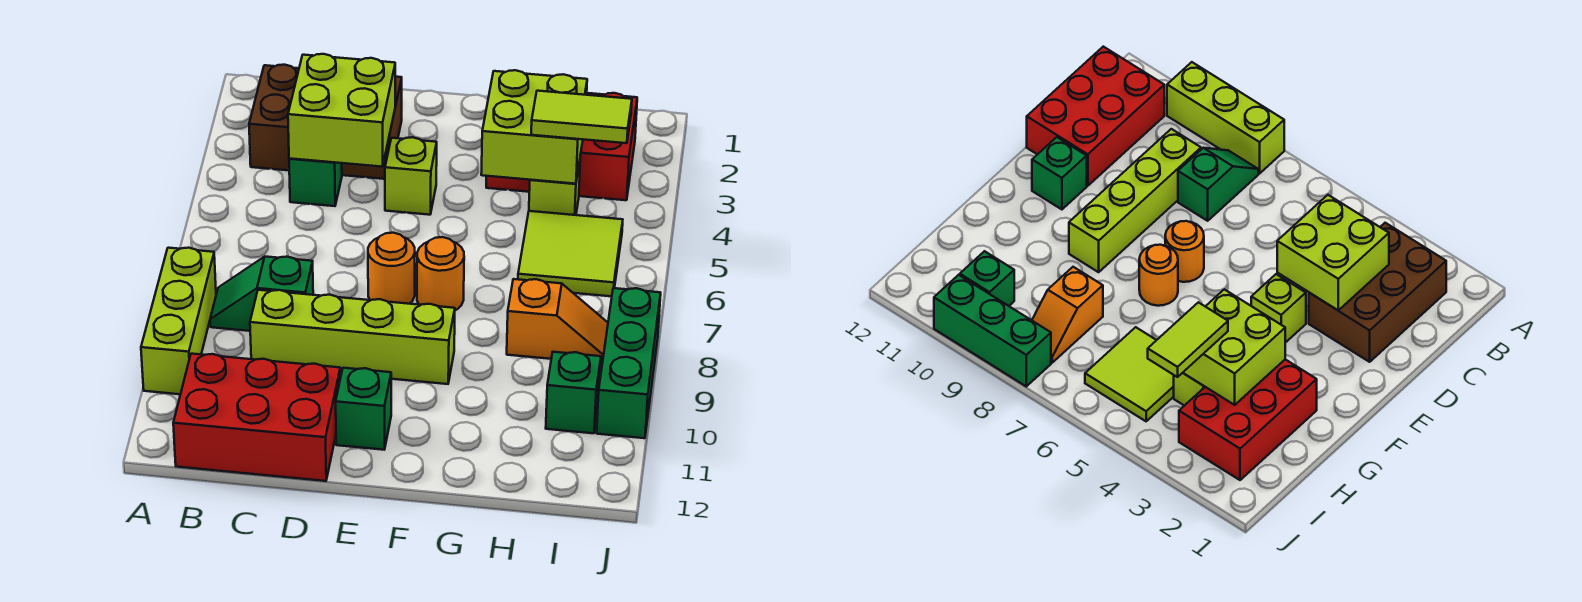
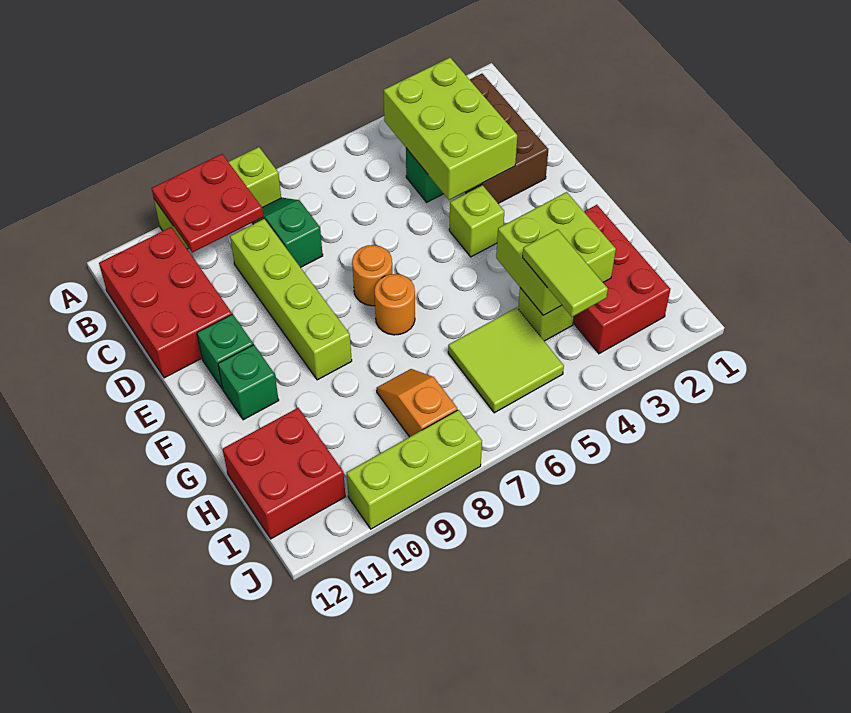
none -> red plate A9:B10 level 2
lime brick C3:D4 level 2 -> lime brick B3:D4 level 2
orange slope H8:I8 level 1 top H -> orange slope H8:I8 level 1 top I
none -> red brick H11:I12 level 1
green brick I10 level 1 -> green brick F11 level 1
green brick J8:J10 level 1 -> lime brick J8:J10 level 1

